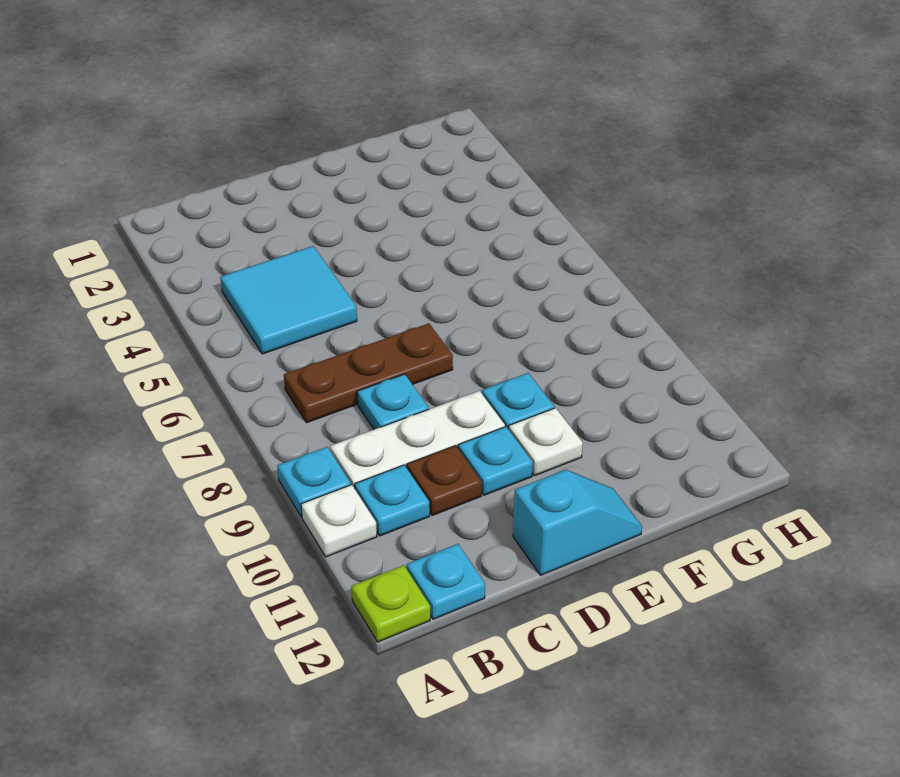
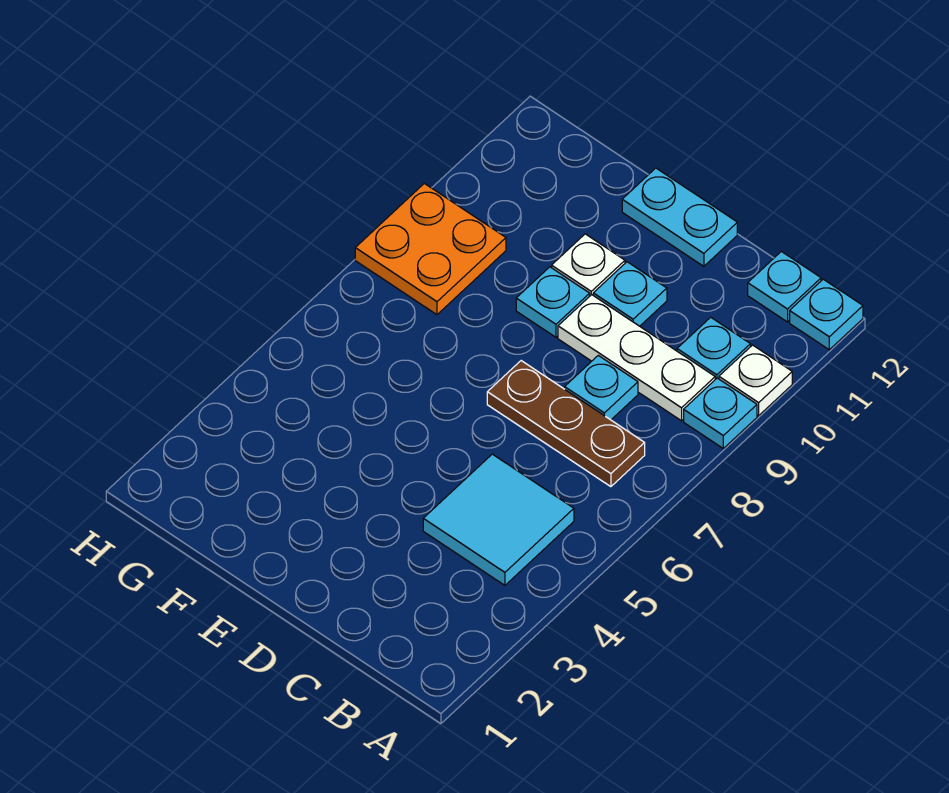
lime plate A12 level 1 -> cyan plate A12 level 1
brown plate C10 level 1 -> none
cyan slope D12:E12 level 1 top D -> cyan plate D12:E12 level 1
none -> orange plate G8:H9 level 1

